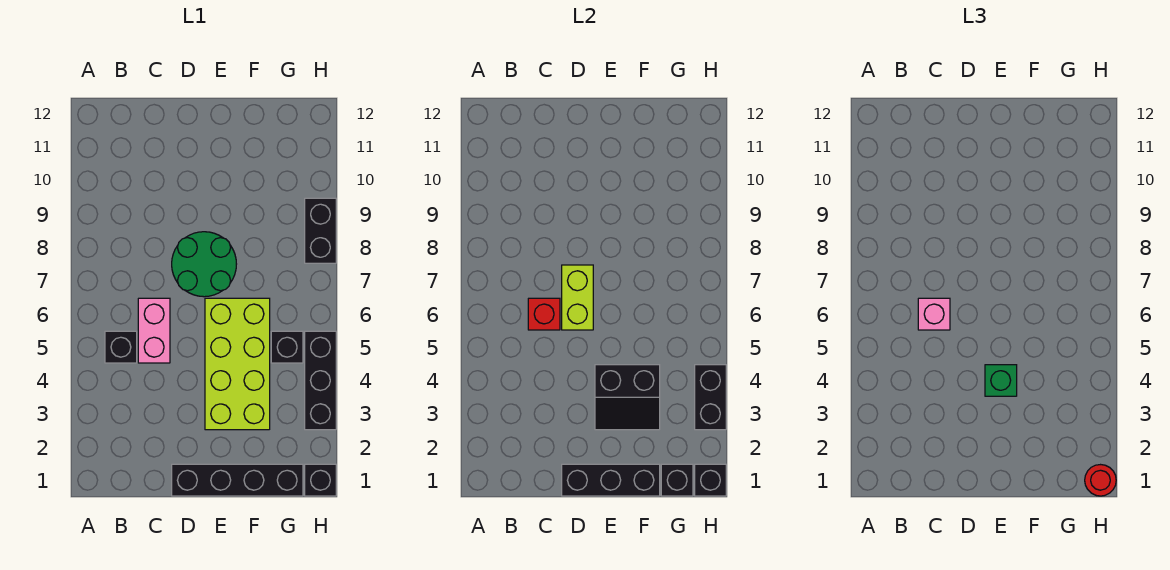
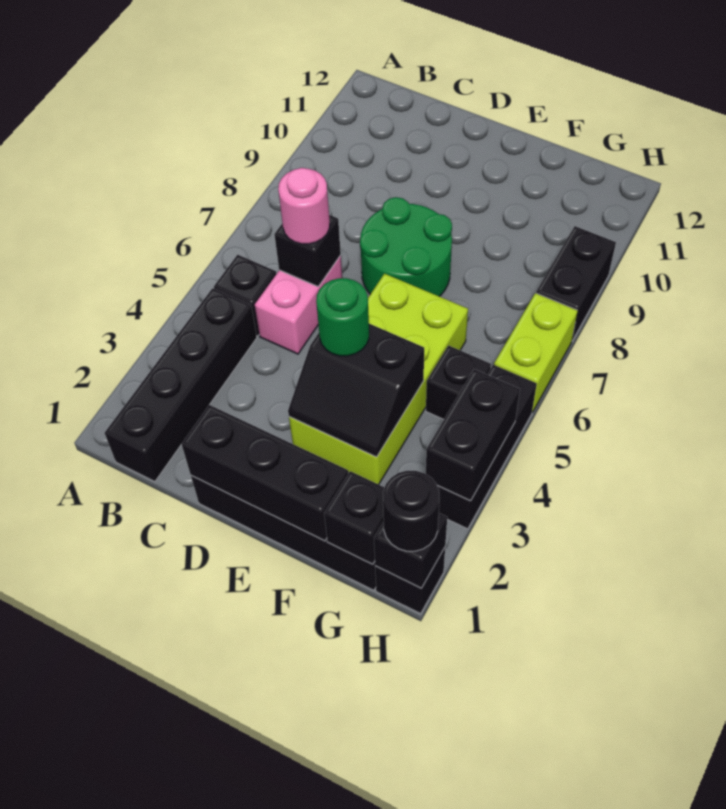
none -> black brick B1:B4 level 1
red brick C6 level 2 -> black brick C6 level 2
pink brick C6 level 3 -> pink round brick C6 level 3
lime brick D6:D7 level 2 -> lime brick H6:H7 level 1
green brick E4 level 3 -> green round brick E4 level 3
red round brick H1 level 3 -> black round brick H1 level 3

